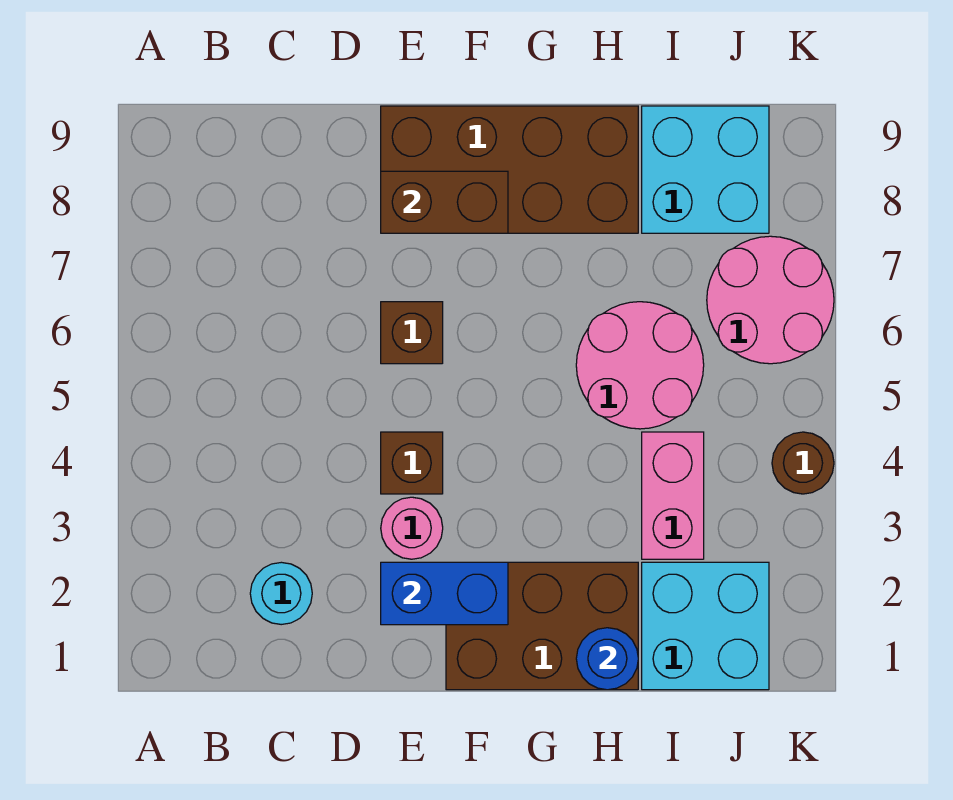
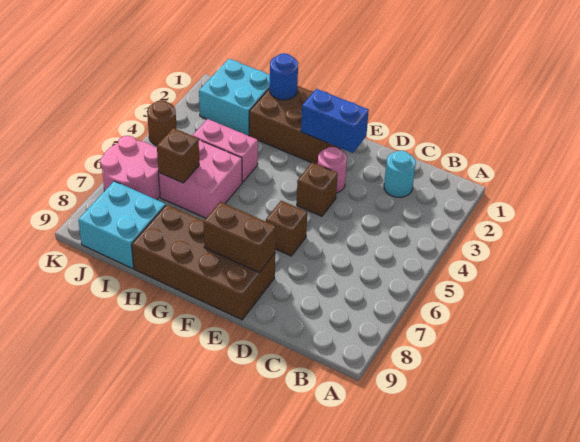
pink round brick H5:I6 level 1 -> pink brick H5:I6 level 1
pink brick I3:I4 level 1 -> pink brick H4:I4 level 1
none -> brown brick I6 level 2

